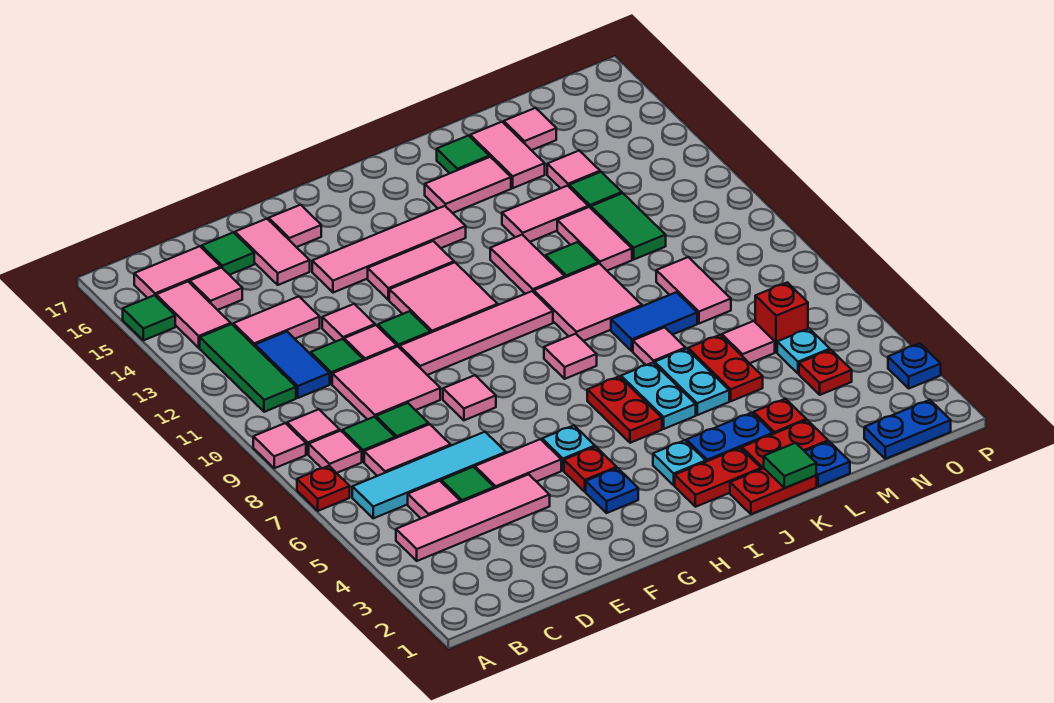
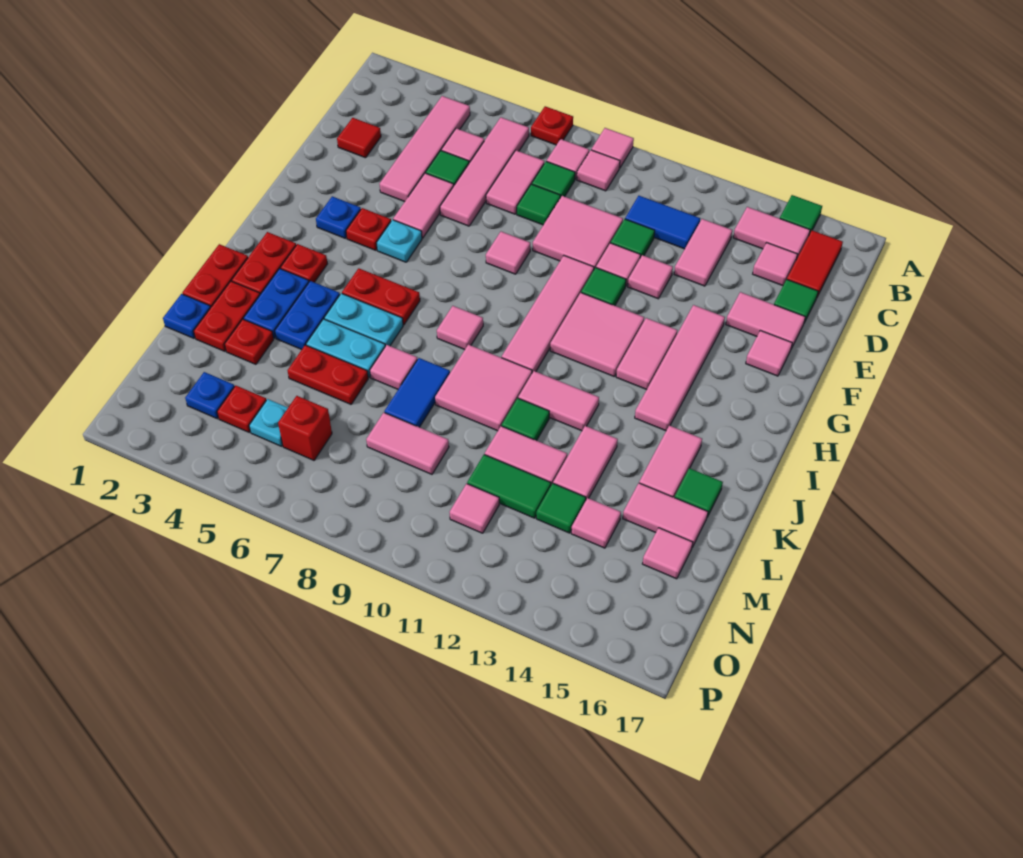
cyan tile B6:E6 level 1 -> pink tile B6:E6 level 1
green tile B11:B13 level 1 -> none
pink tile B16:C16 level 1 -> red tile B16:C16 level 1
none -> red tile D2 level 1
cyan plate I3 level 1 -> red plate I3 level 1
green tile K1 level 2 -> none
pink tile M6 level 1 -> pink tile N11 level 1
blue plate N1:O1 level 1 -> blue plate J4:K4 level 1
blue plate P3 level 1 -> blue plate N3 level 1

